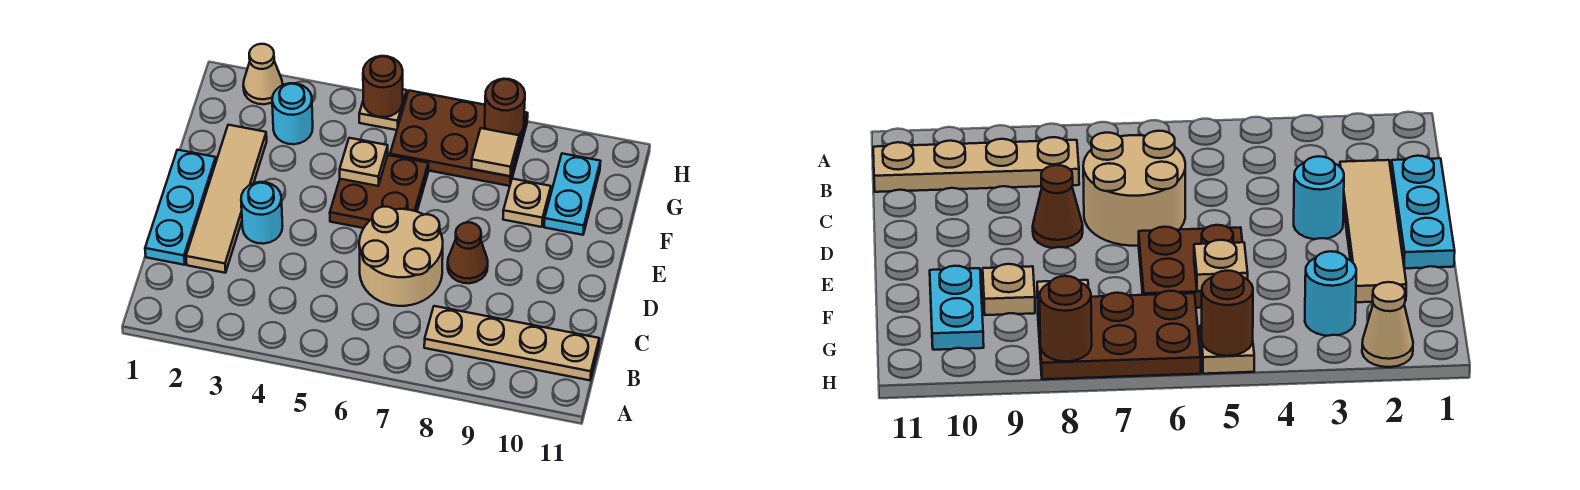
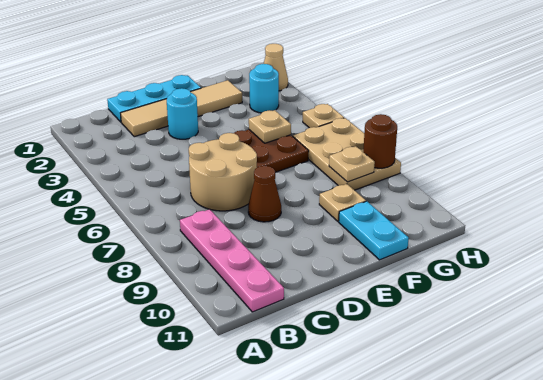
tan plate B8:B11 level 1 -> pink plate B8:B11 level 1
cyan plate F10:G10 level 1 -> cyan plate F10:F11 level 1
brown plate G6:H8 level 1 -> tan plate G6:H8 level 1
tan tile G8 level 2 -> tan plate G8 level 2
brown round brick H5 level 2 -> none

